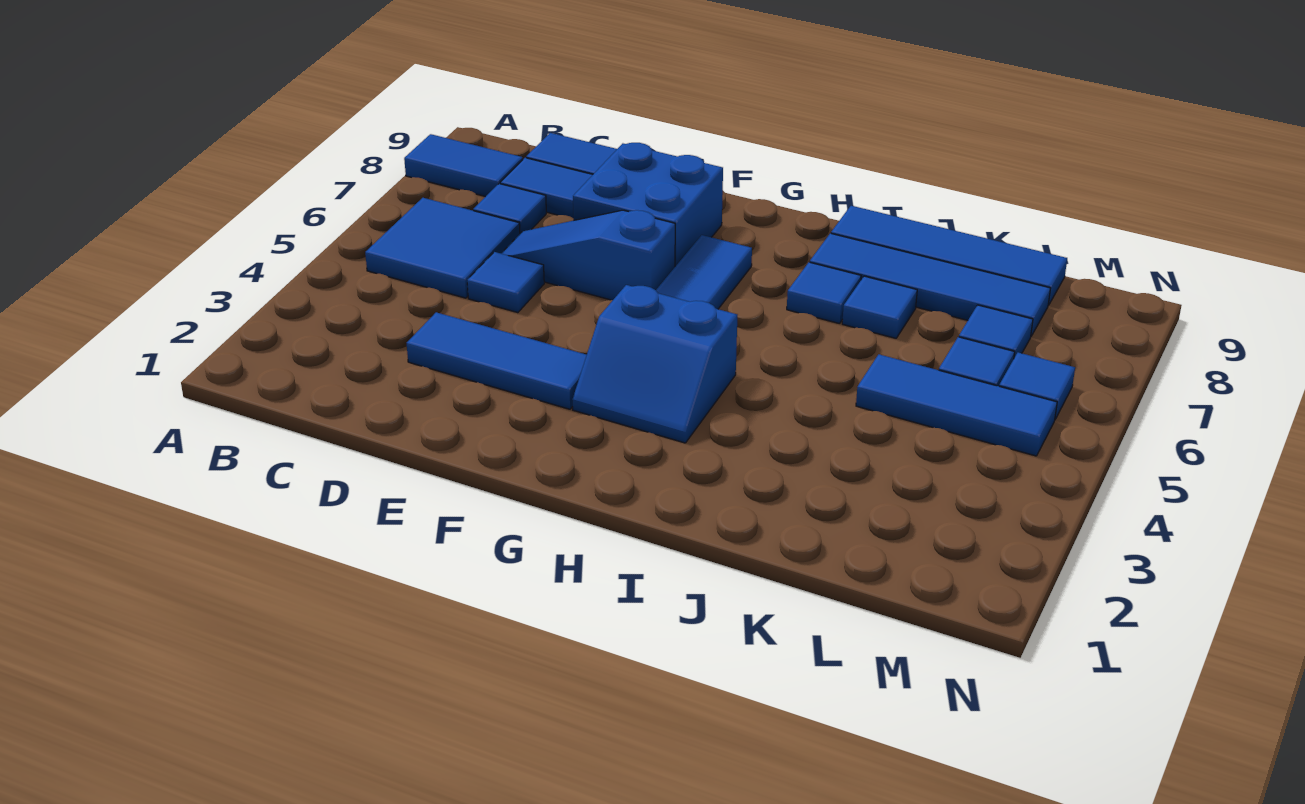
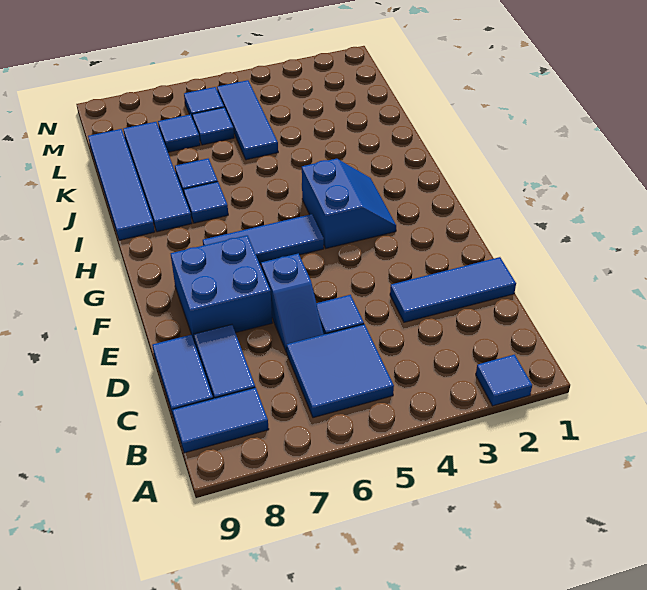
blue tile A8:B8 level 1 -> blue tile B8:B9 level 1
blue tile C7 level 1 -> blue tile A2 level 1
blue tile D3:F3 level 1 -> blue tile D1:D3 level 1
blue slope D6:F6 level 1 top F -> blue slope D6:E6 level 1 top E

